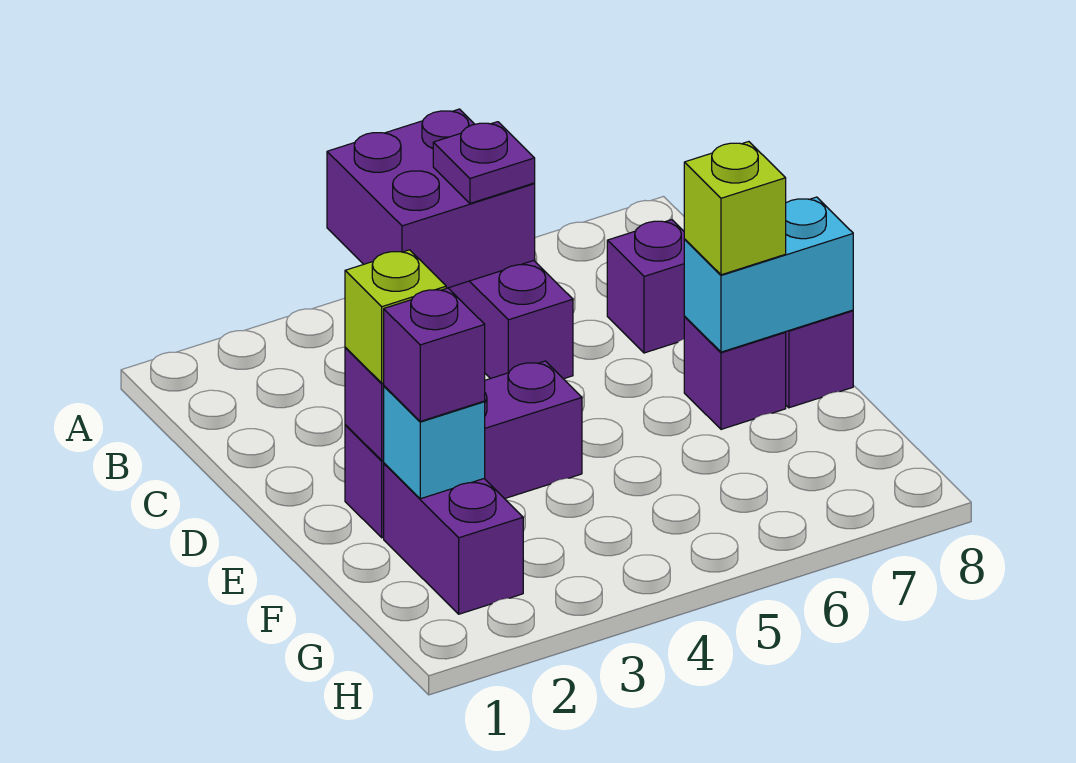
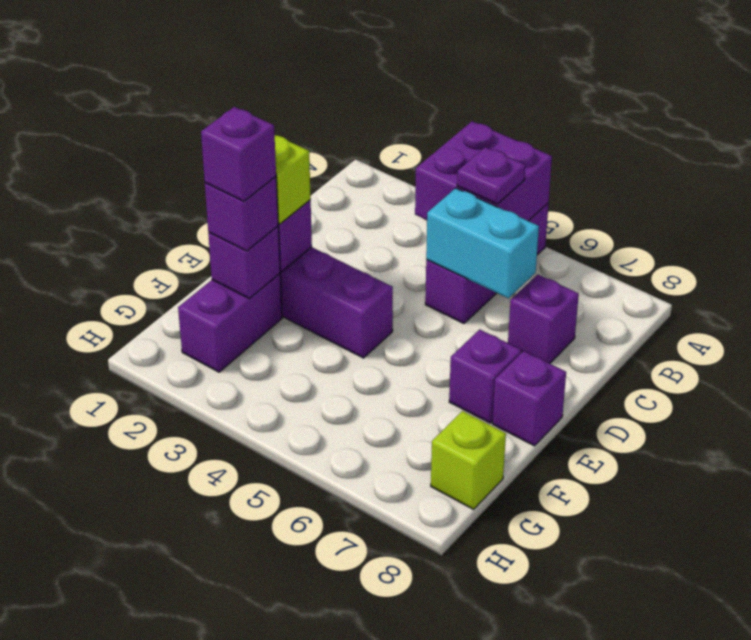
cyan brick E7:E8 level 2 -> cyan brick C5:C6 level 2
lime brick E7 level 3 -> lime brick G8 level 1
cyan brick F2 level 2 -> purple brick F2 level 2
none -> purple brick F2 level 4

